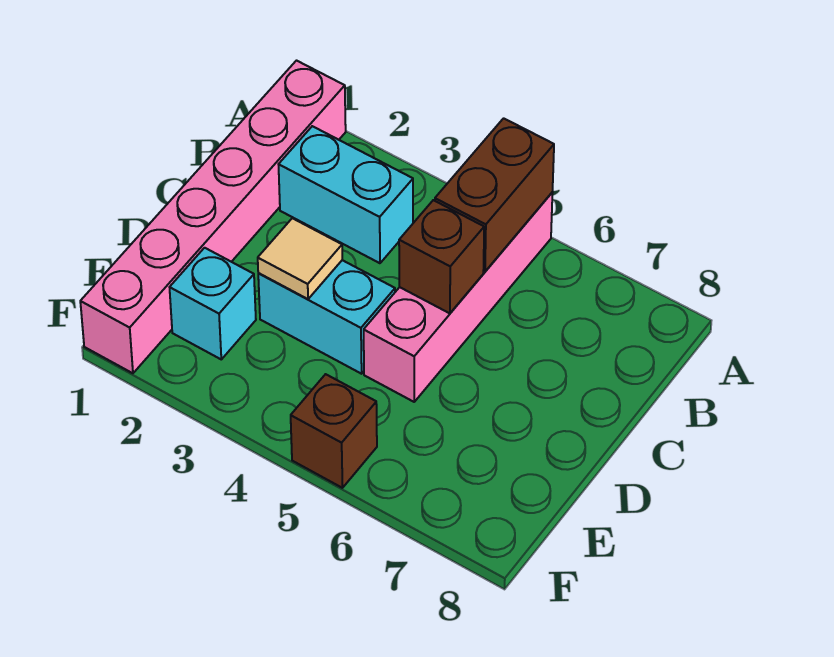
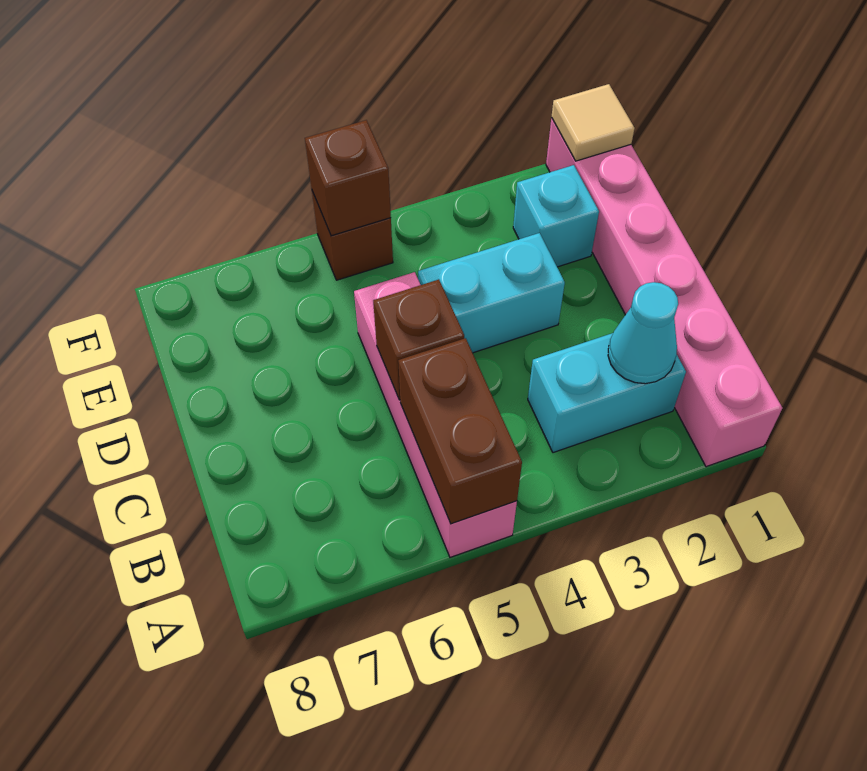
none -> cyan cone B2 level 2
tan tile D3 level 2 -> tan tile F1 level 2
none -> brown brick F5 level 2

